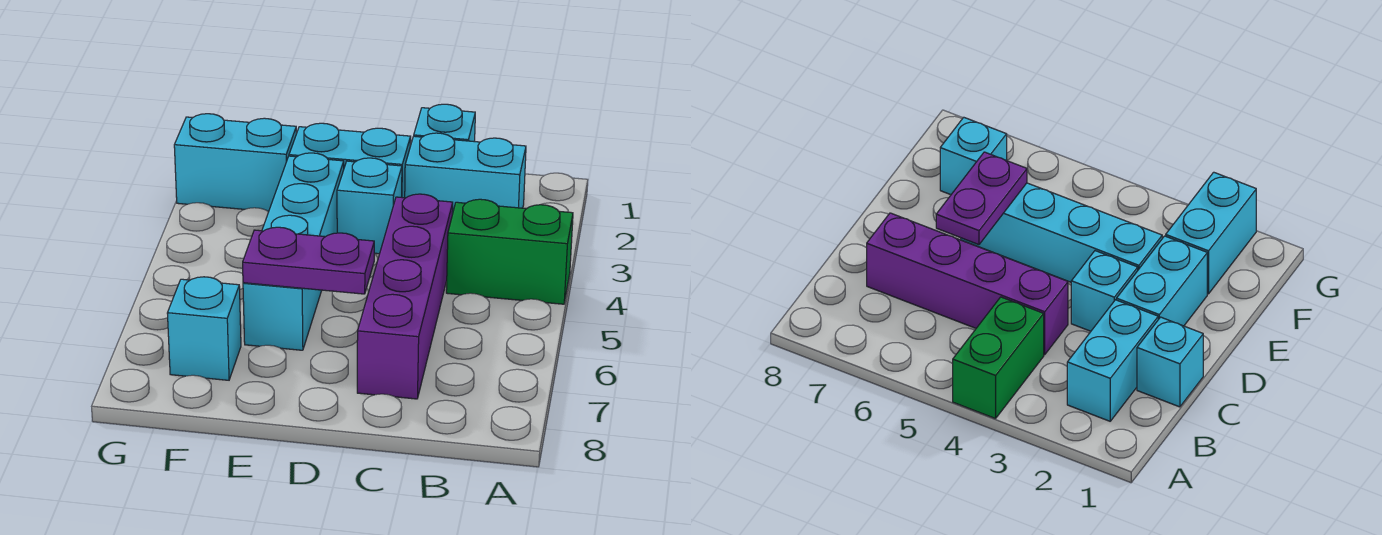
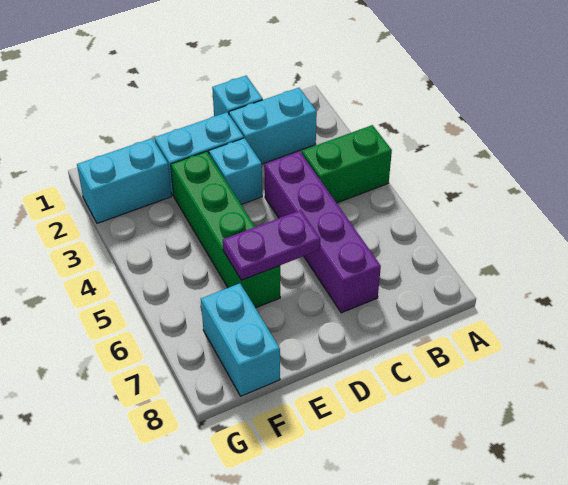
cyan brick E3:E6 level 1 -> green brick E3:E6 level 1
cyan brick F7 level 1 -> cyan brick F7:F8 level 1

